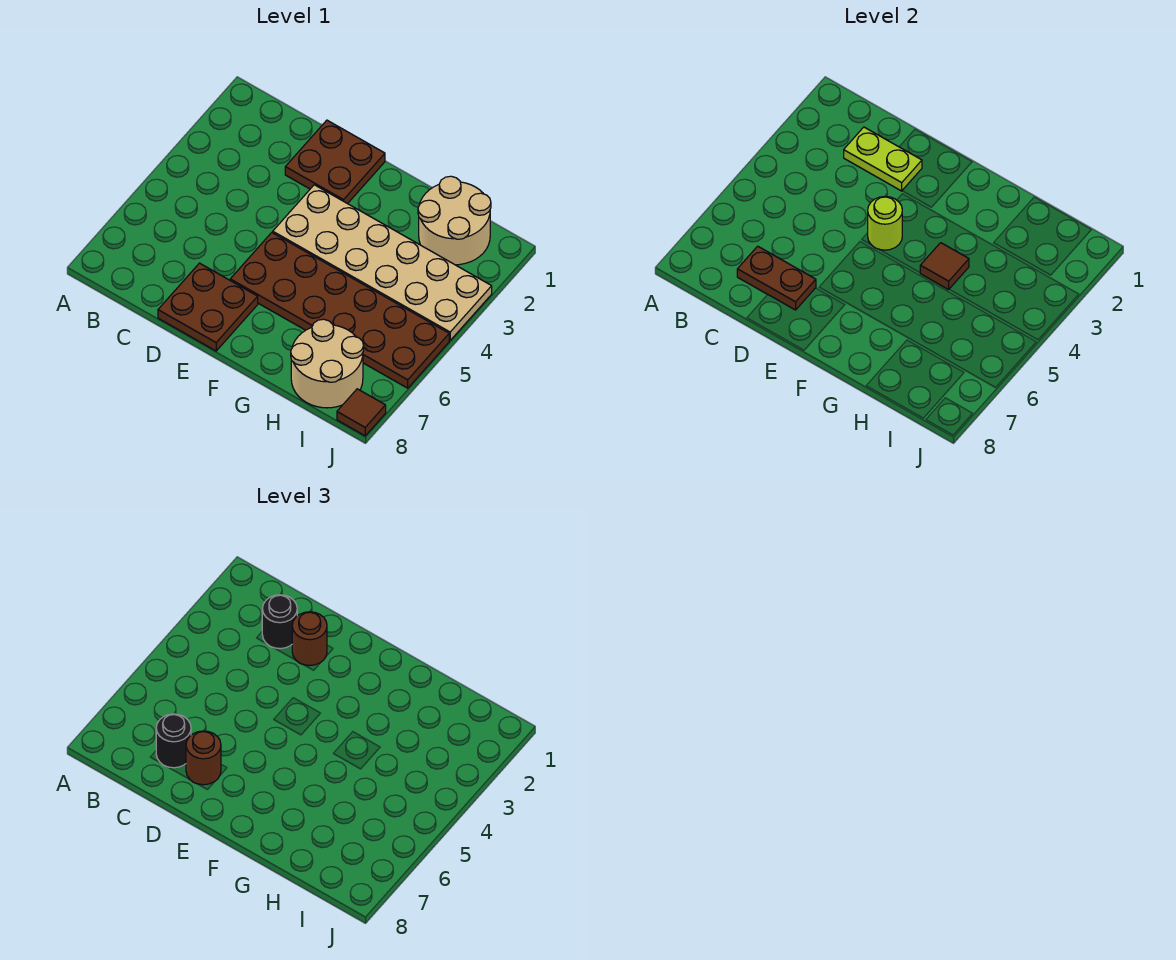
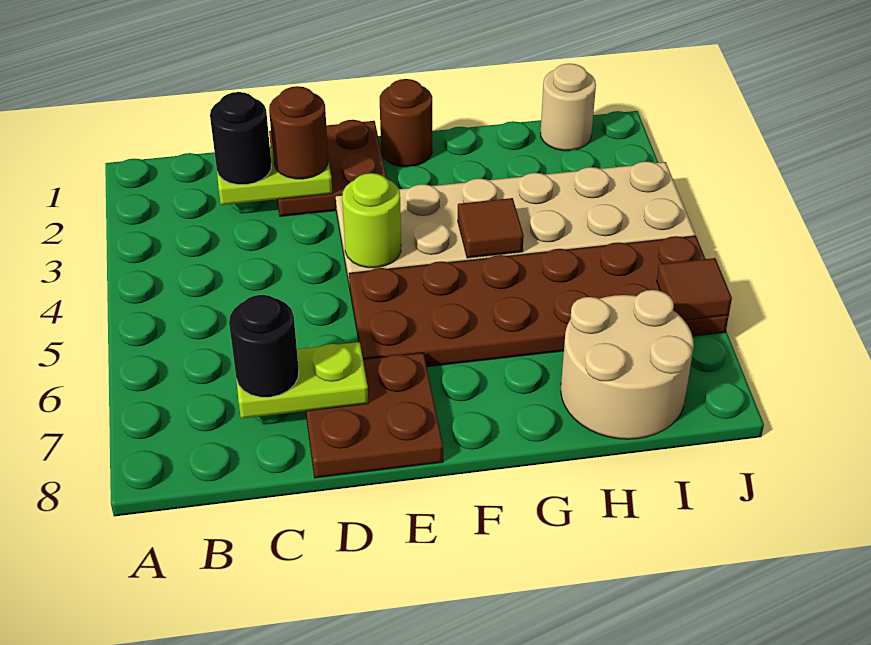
brown plate C7:D7 level 2 -> lime plate C7:D7 level 2
brown round brick D7 level 3 -> brown round brick F1 level 1
tan round brick H1:I2 level 1 -> tan round brick I1 level 1
brown tile J8 level 1 -> brown tile J6 level 2

